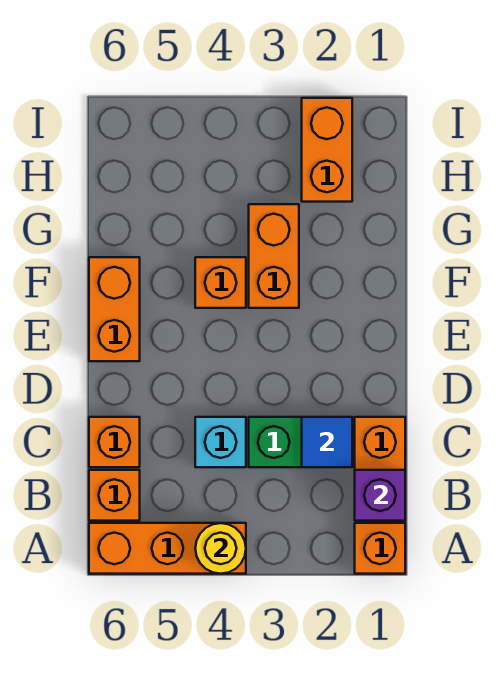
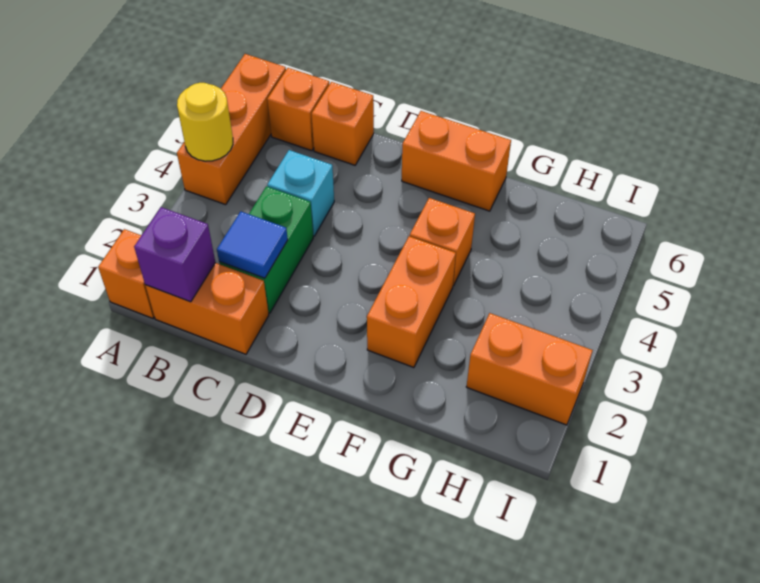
orange brick F3:G3 level 1 -> orange brick F2:F3 level 1

